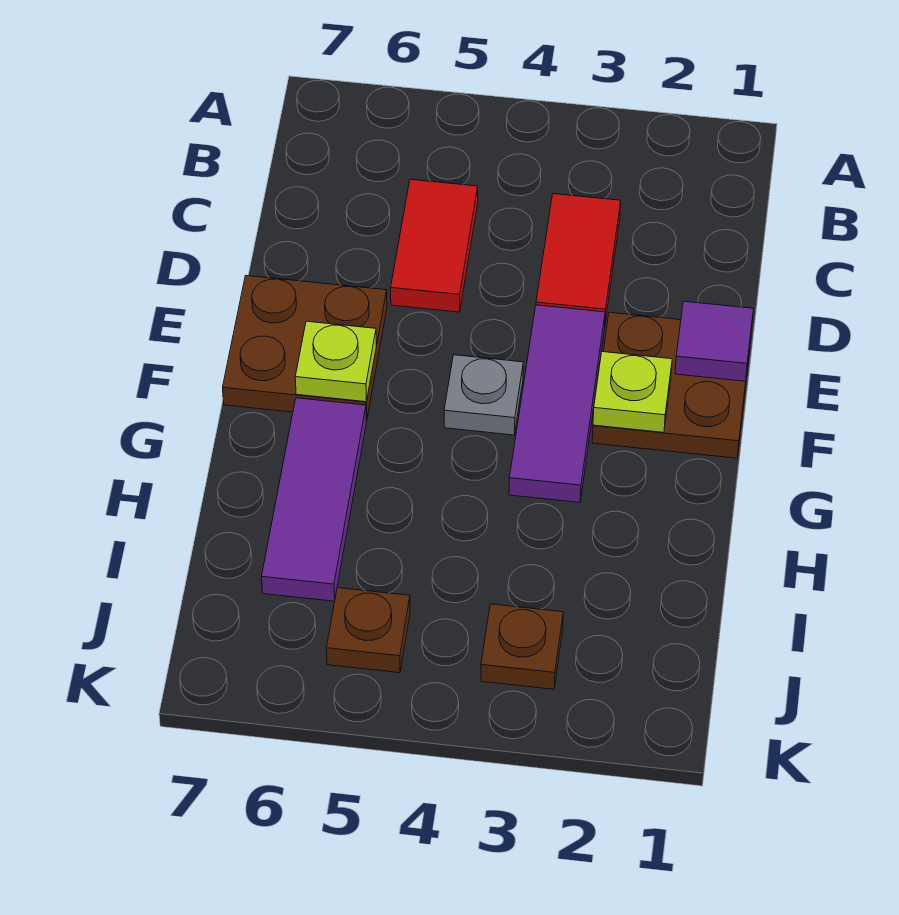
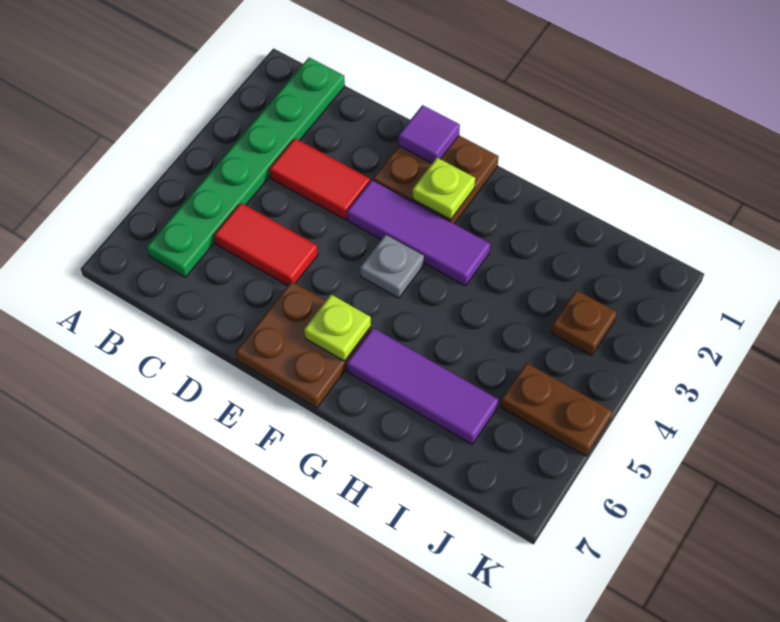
none -> green plate B1:B6 level 1
brown plate J5 level 1 -> brown plate J5:K5 level 1

